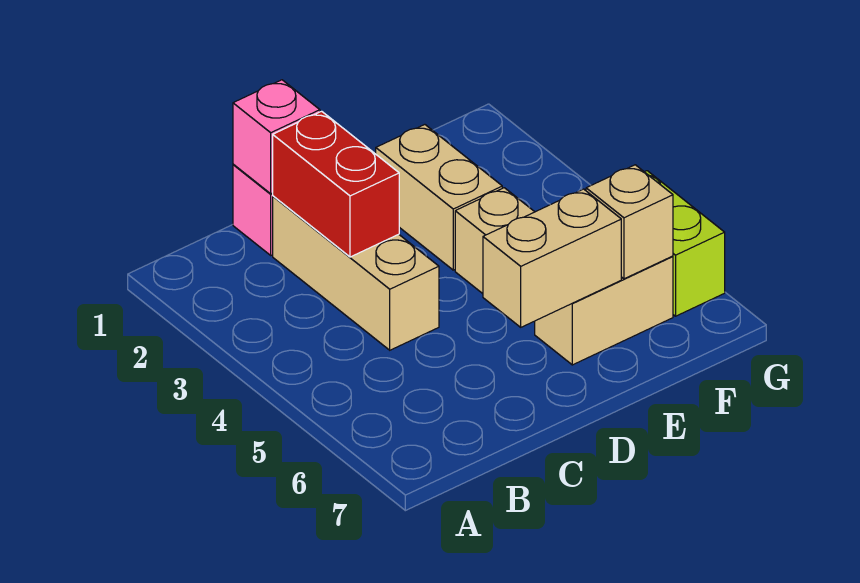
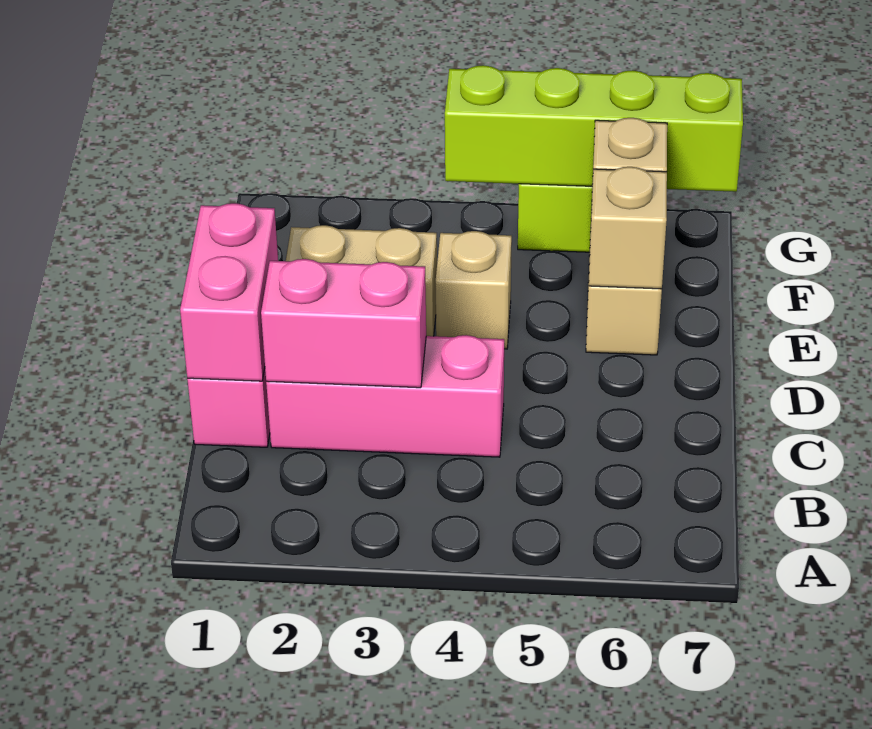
pink brick C1 level 2 -> pink brick C1:D1 level 2
tan brick C2:C4 level 1 -> pink brick C2:C4 level 1
red brick C2:C3 level 2 -> pink brick C2:C3 level 2
tan brick D6:E6 level 2 -> tan brick E6 level 2
none -> lime brick G4:G7 level 2

